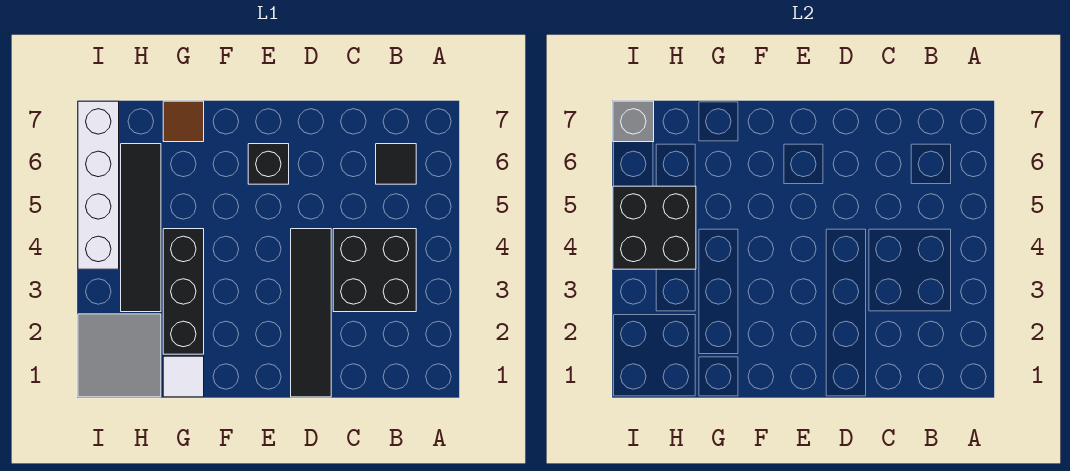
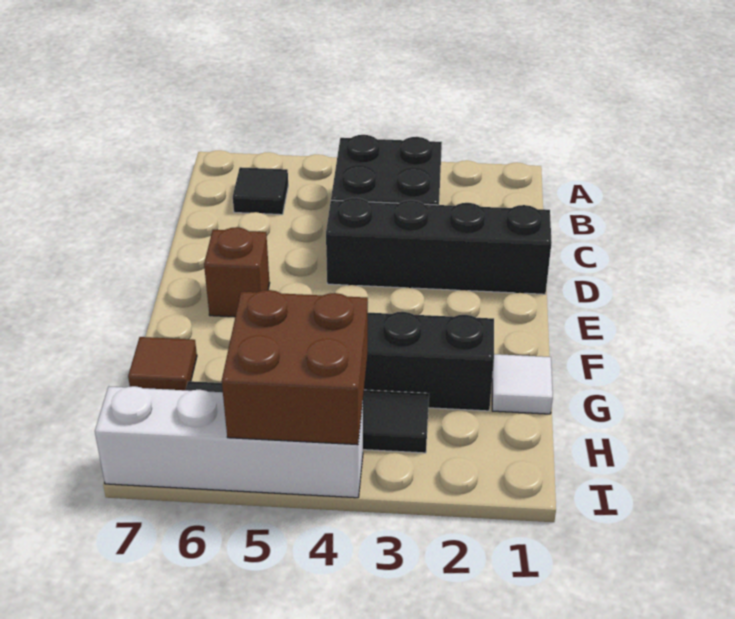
black tile D1:D4 level 1 -> black brick D1:D4 level 1
black brick E6 level 1 -> brown brick E6 level 1
grey tile H1:I2 level 1 -> none
black brick H4:I5 level 2 -> brown brick H4:I5 level 2
grey brick I7 level 2 -> none

